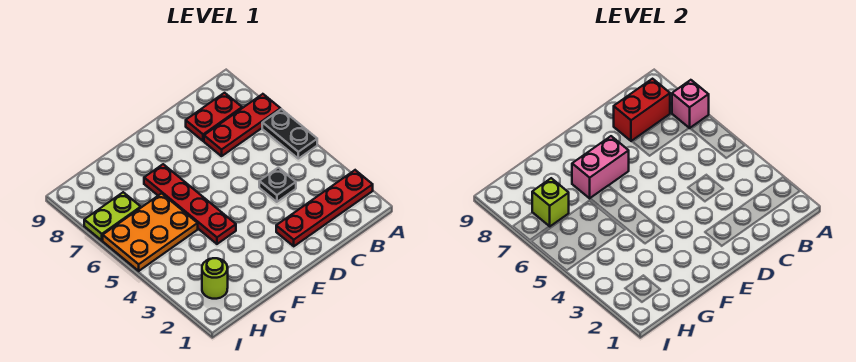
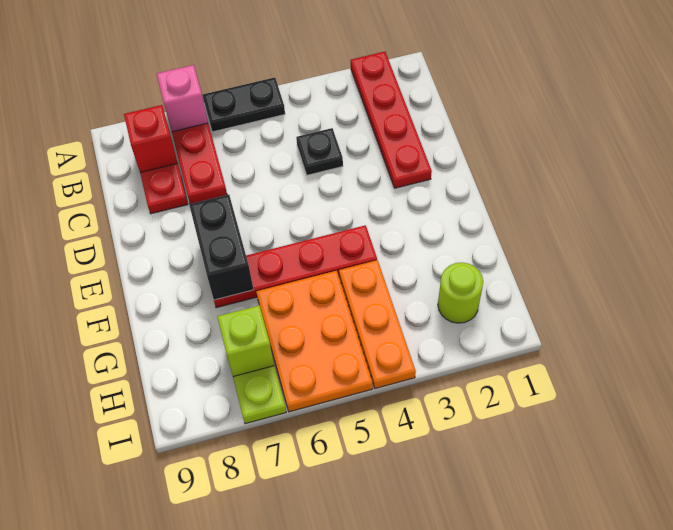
red brick B8:C8 level 2 -> red brick B8 level 2
pink brick E7:F7 level 2 -> black brick E7:F7 level 2
none -> orange plate G4:I4 level 1

